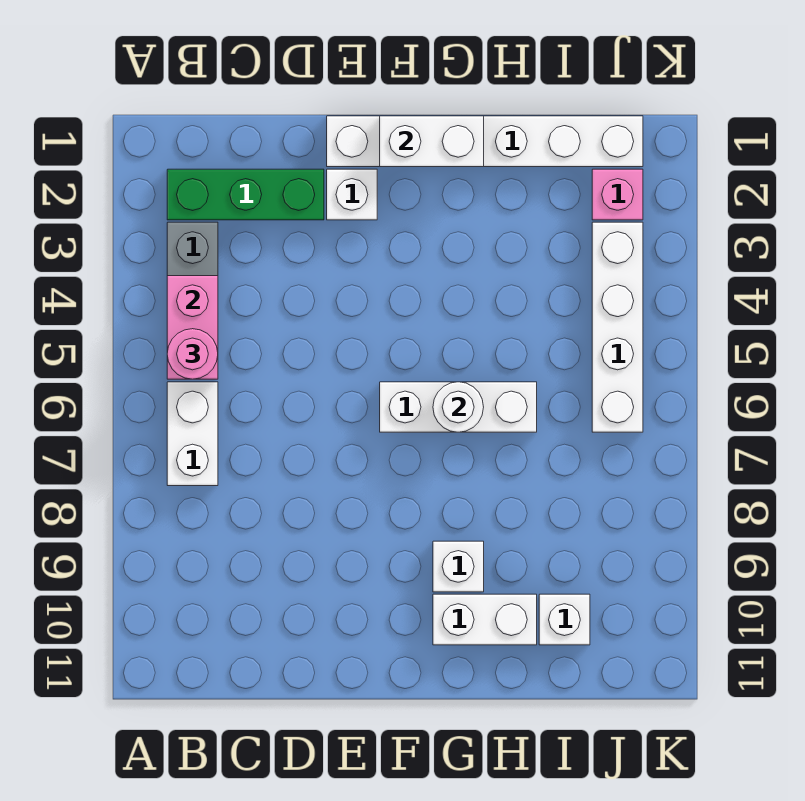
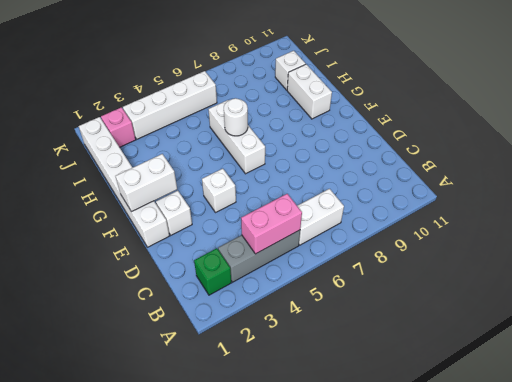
green brick B2:D2 level 1 -> green brick B2 level 1
pink round brick B5 level 3 -> none
white brick F1:G1 level 2 -> white brick F1:F2 level 2
white brick G9 level 1 -> white brick E4 level 1

